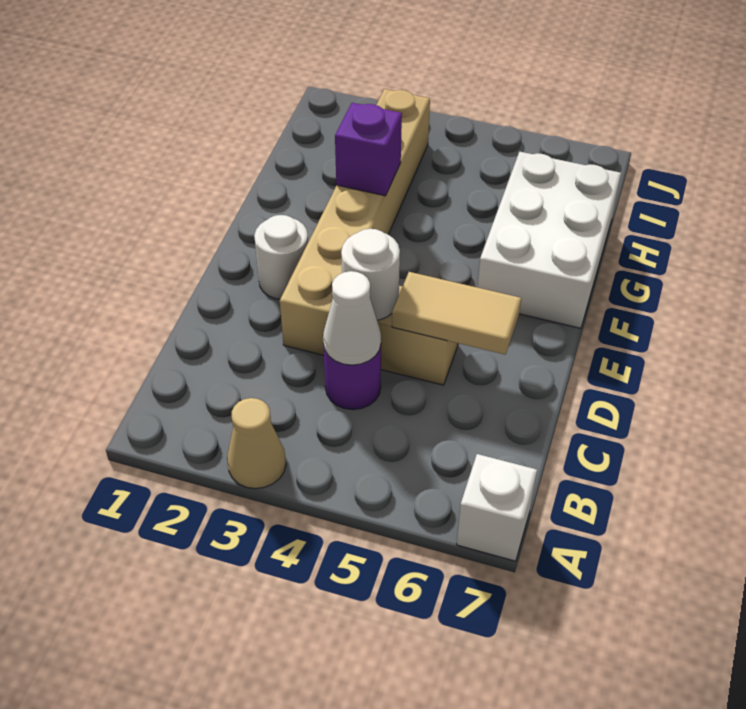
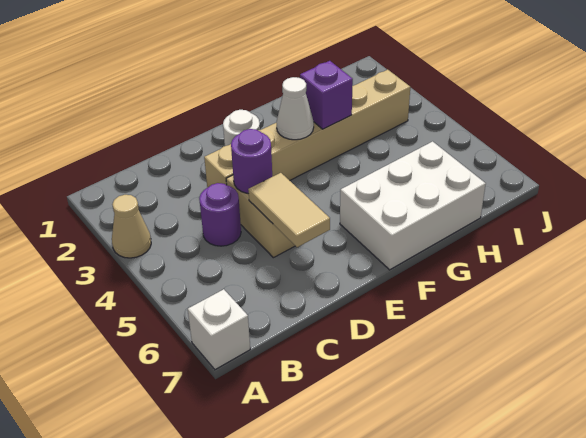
white cone C4 level 2 -> white cone F3 level 2
white round brick D4 level 2 -> purple round brick D4 level 2

